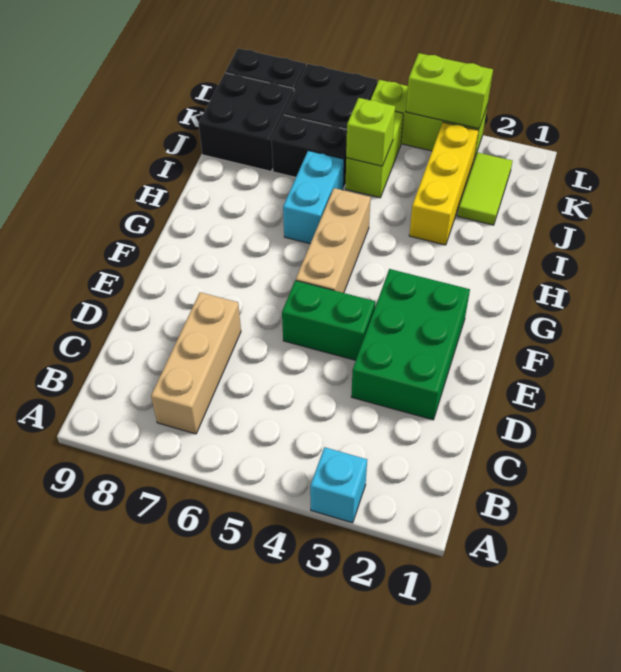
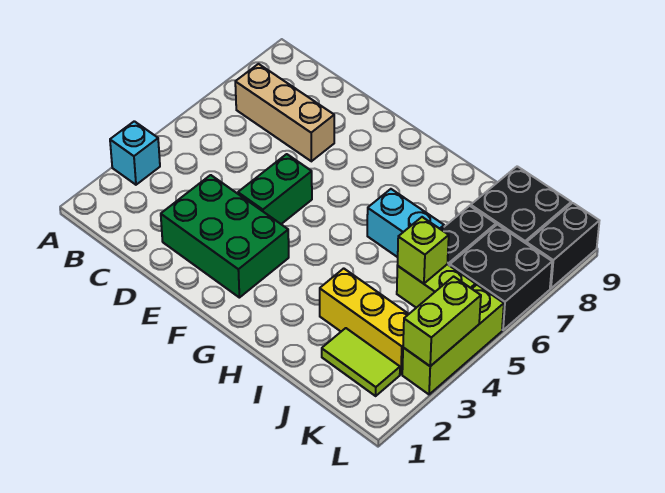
tan brick F5:H5 level 1 -> none

